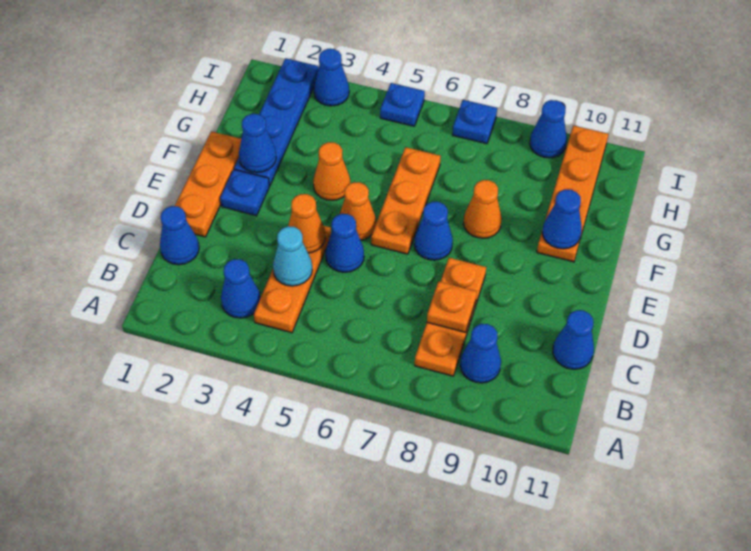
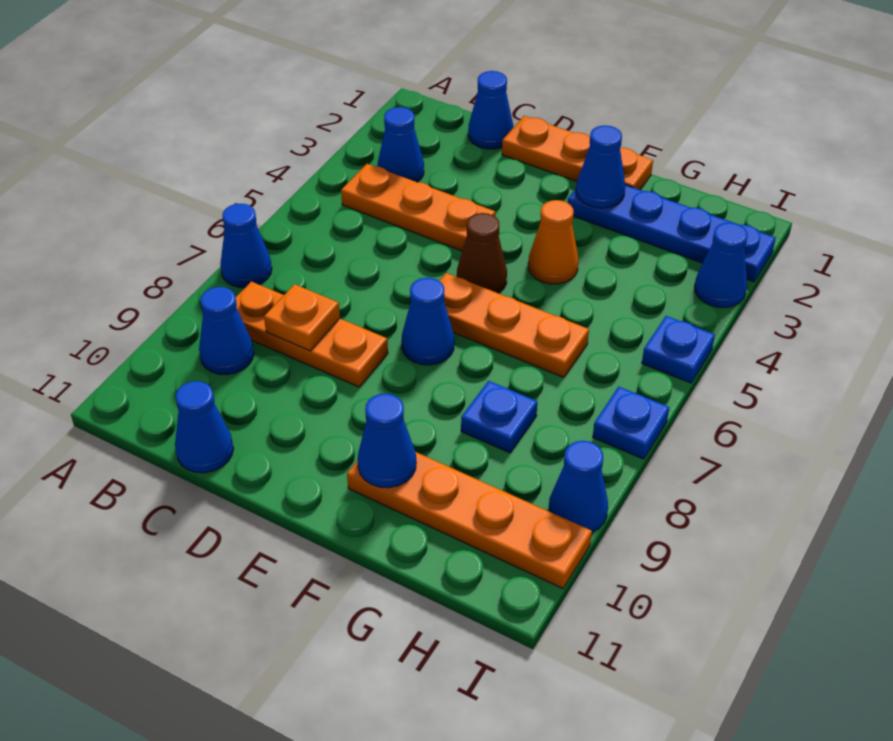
cyan cone C4 level 2 -> none
orange cone D4 level 2 -> none
blue cone D5 level 1 -> blue cone A7 level 1
blue plate E2 level 1 -> blue plate G8 level 1
orange cone E5 level 1 -> brown cone E5 level 1
orange cone F8 level 1 -> none

